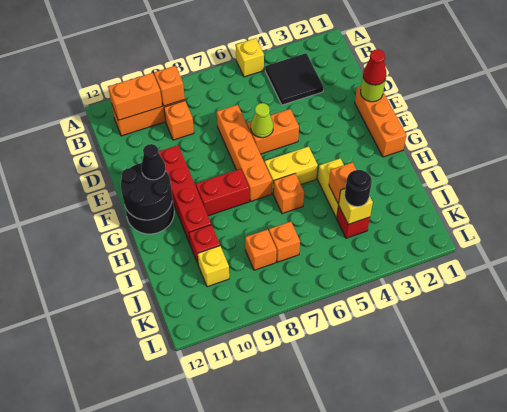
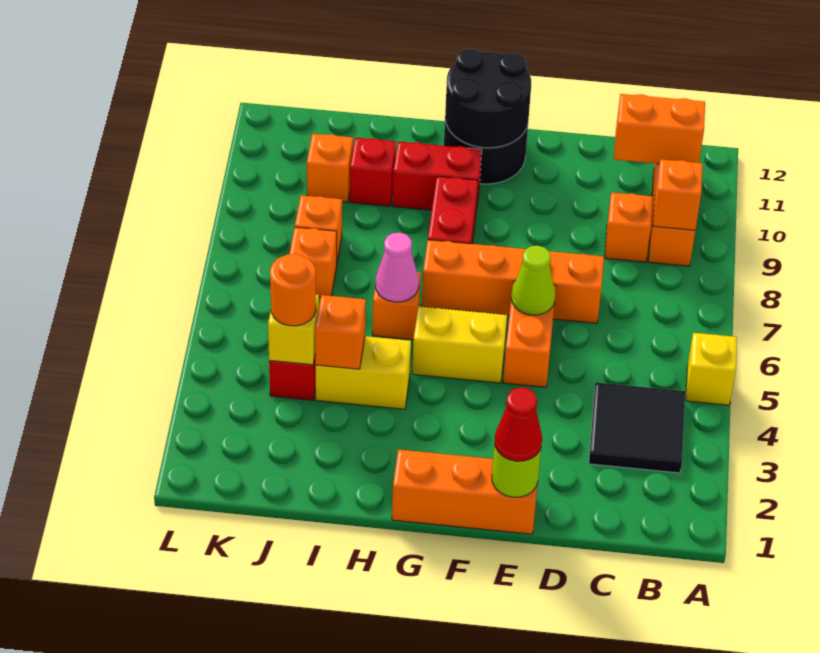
orange brick B10:B11 level 2 -> orange brick B11:C11 level 2
red brick E10:H10 level 1 -> red brick G10:H10 level 1
black cone F11 level 3 -> none
yellow brick G5:G6 level 1 -> yellow brick F5:G5 level 1
none -> pink cone H6 level 2
black round brick J4 level 3 -> orange round brick J4 level 3
yellow brick J10 level 1 -> orange brick J10 level 1

